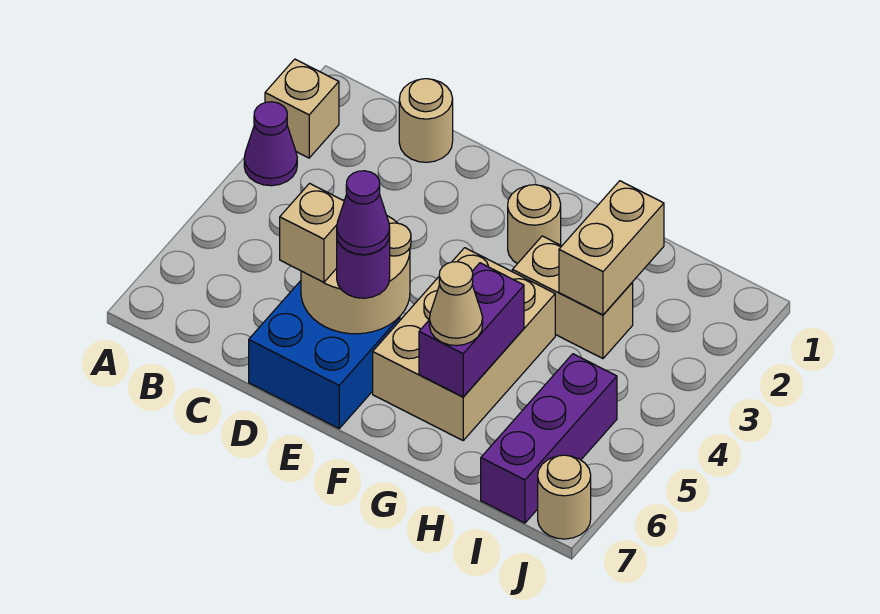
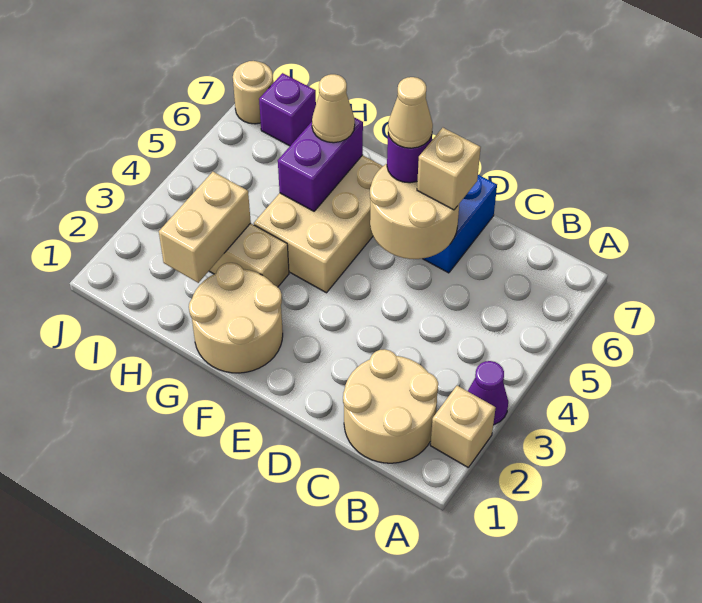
tan round brick C1 level 1 -> tan round brick B1:C2 level 1
purple cone E6 level 4 -> tan cone E6 level 4
tan round brick F2 level 1 -> tan round brick F1:G2 level 1
purple brick I5:I7 level 1 -> purple brick I7 level 1

